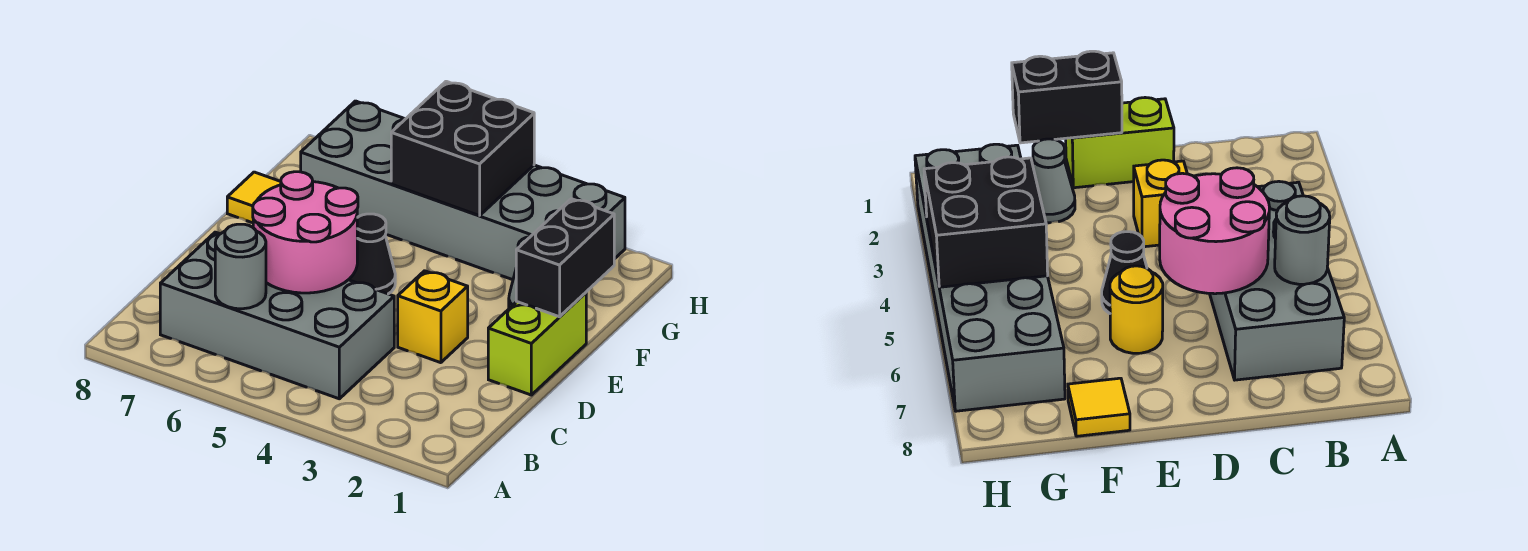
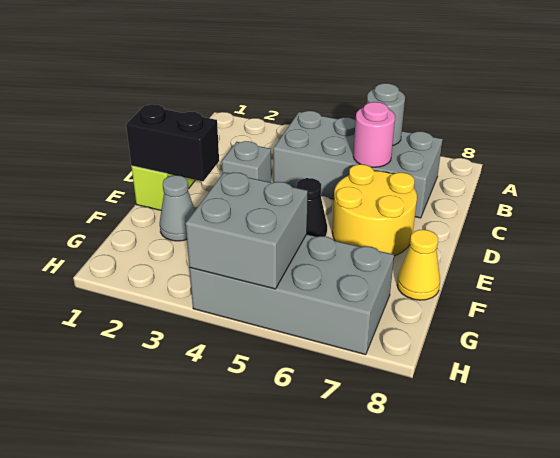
pink round brick C5:D6 level 2 -> pink round brick C6 level 2
yellow brick D3 level 1 -> grey brick D3 level 1
black brick E1:F1 level 2 -> black brick E1:E2 level 2
yellow round brick E6 level 1 -> yellow round brick D6:E7 level 1
yellow tile F8 level 1 -> yellow cone F8 level 1
grey brick G2:H7 level 1 -> grey brick G4:H7 level 1
black brick G4:H5 level 2 -> grey brick G4:H5 level 2

